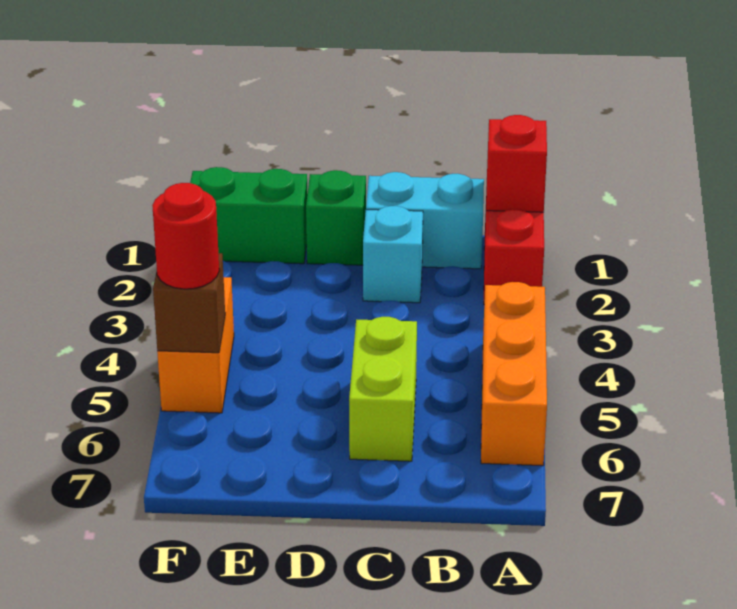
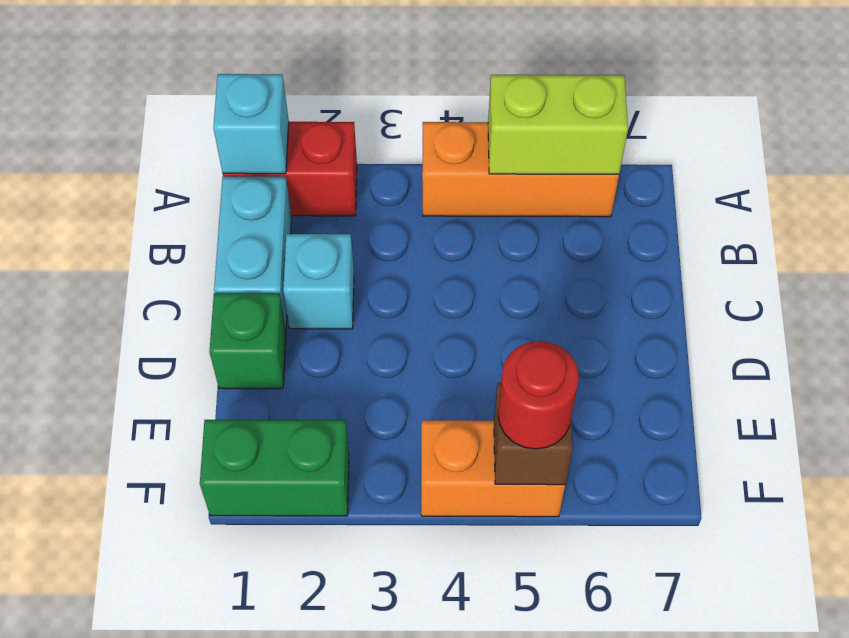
red brick A1 level 2 -> cyan brick A1 level 2
lime brick C5:C6 level 1 -> lime brick A5:A6 level 2
green brick E1:F1 level 1 -> green brick F1:F2 level 1

